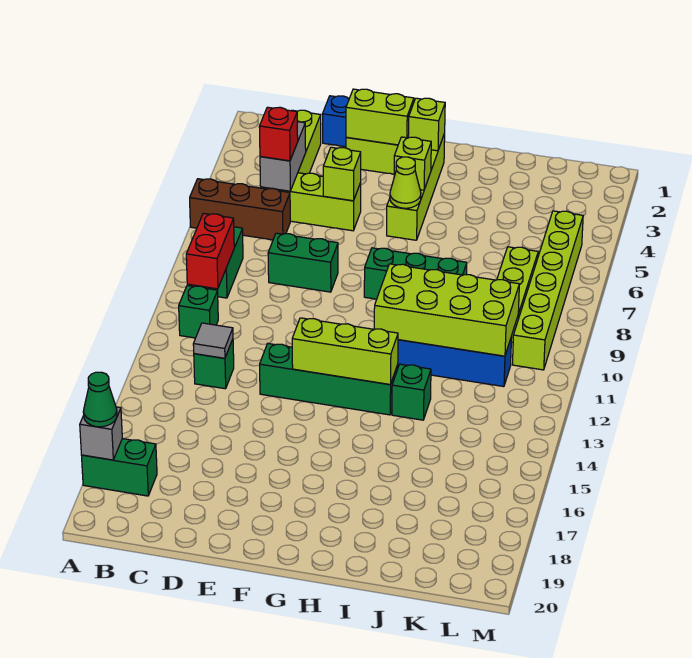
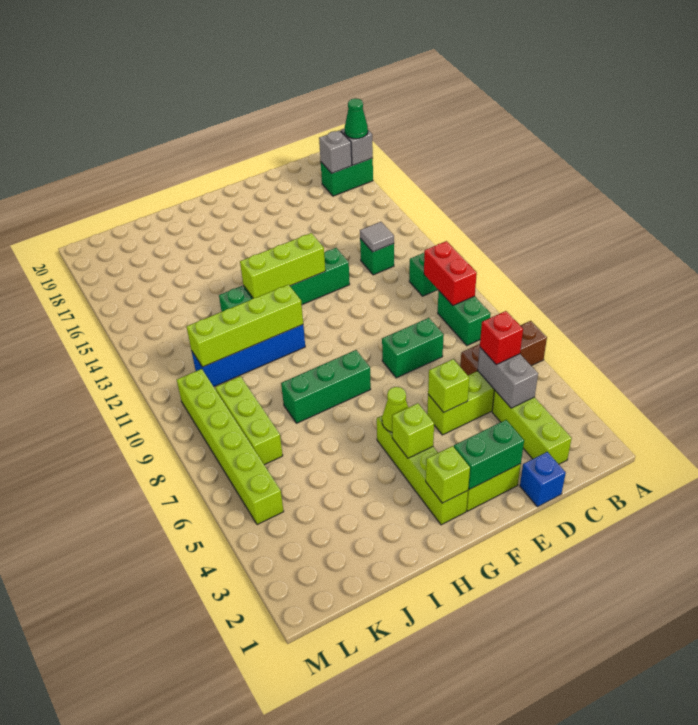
none -> grey brick B18 level 2
lime brick E2:F2 level 2 -> green brick E2:F2 level 2
lime brick H10:K11 level 2 -> lime brick H11:K11 level 2

